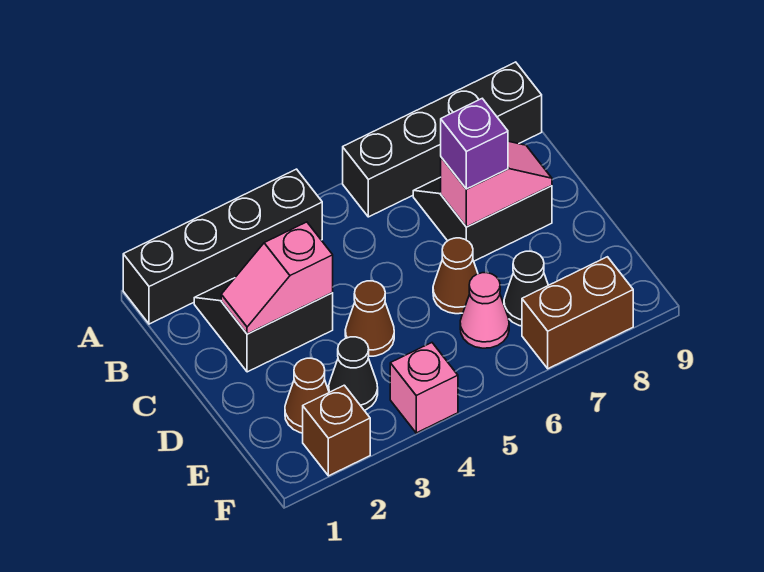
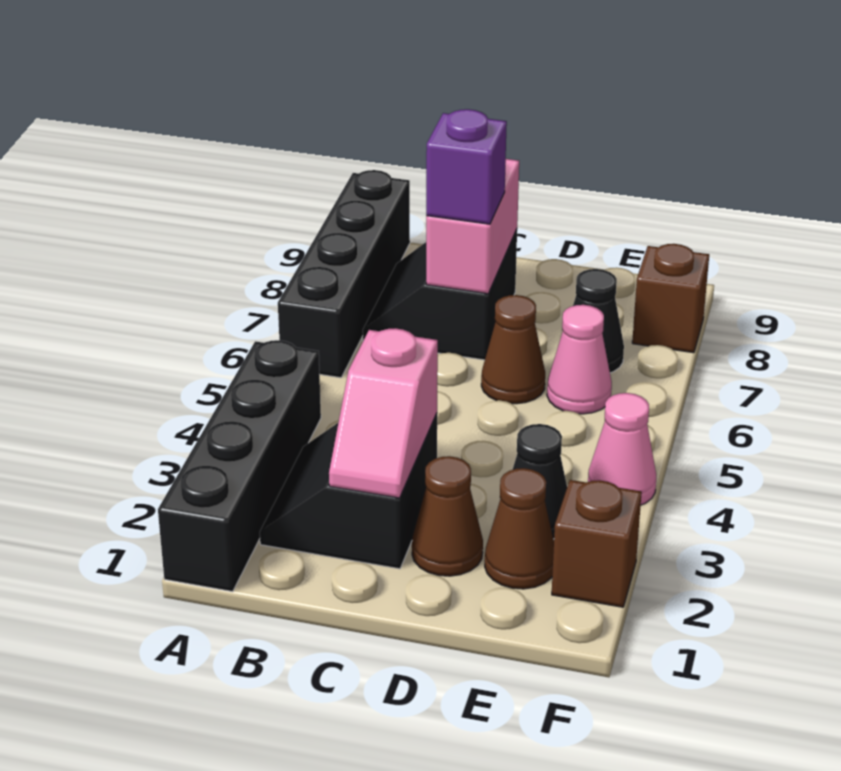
pink slope C7:C8 level 2 top 7 -> pink brick C7:C8 level 2
brown cone D4 level 1 -> brown cone D2 level 1
pink brick F4 level 1 -> pink cone F4 level 1
brown brick F7:F8 level 1 -> brown brick F8 level 1

